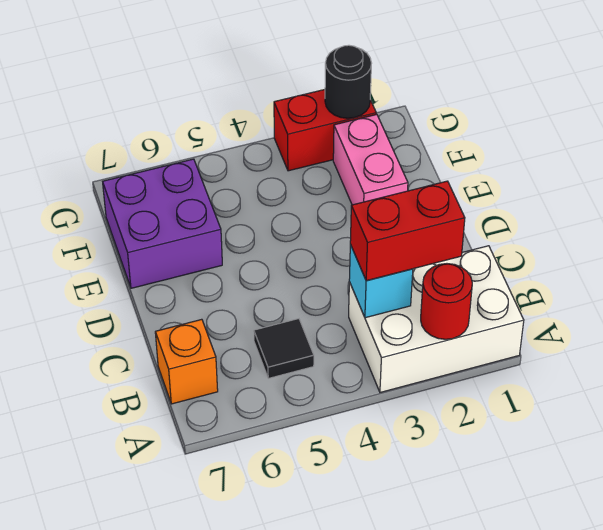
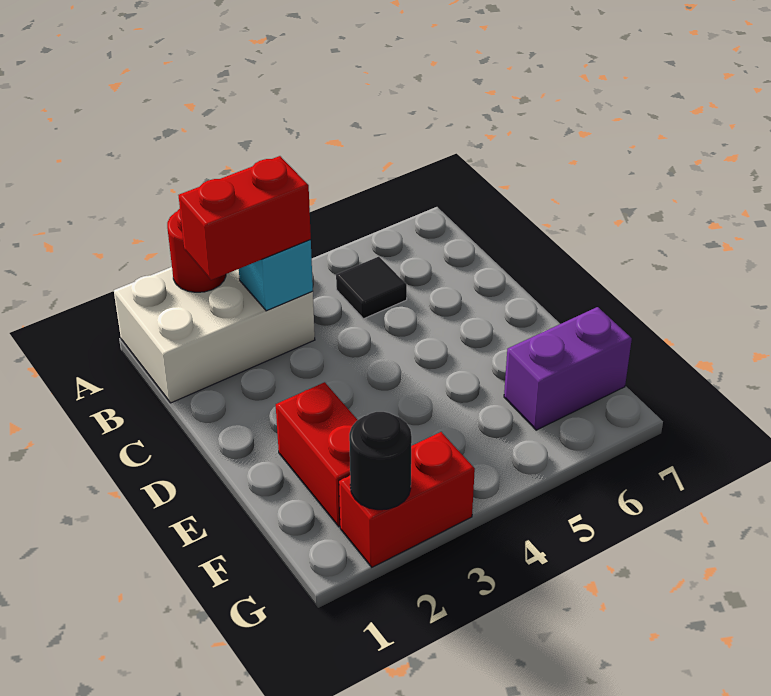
orange brick B7 level 1 -> none
pink brick E2:F2 level 1 -> red brick E2:F2 level 1
purple brick E6:F7 level 1 -> purple brick F6:F7 level 1

